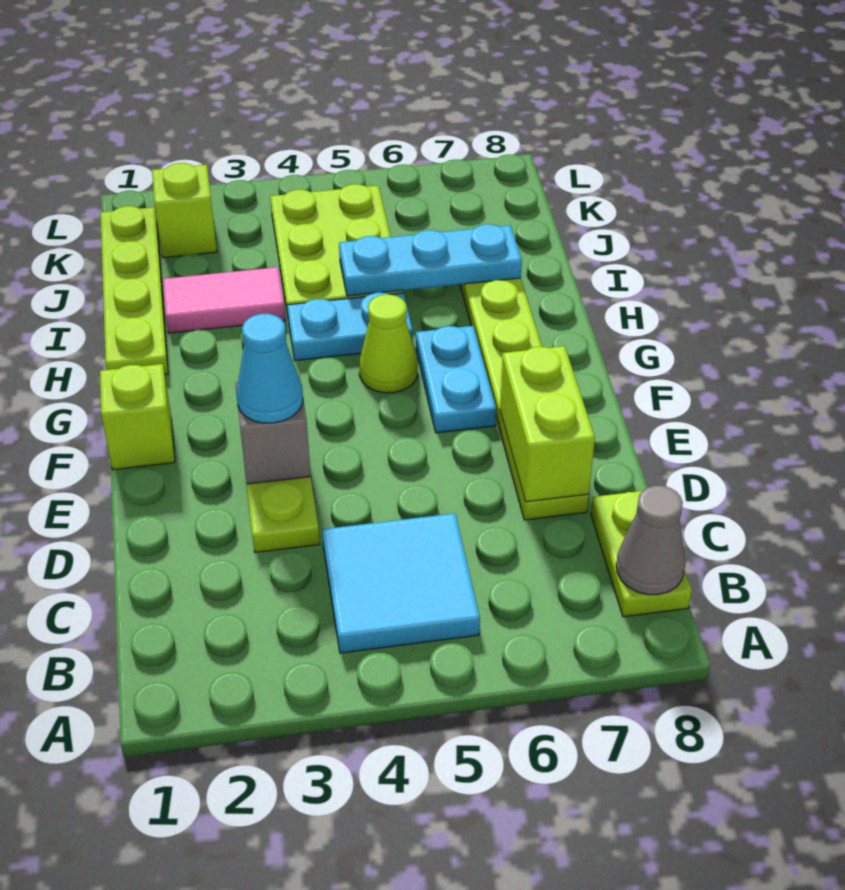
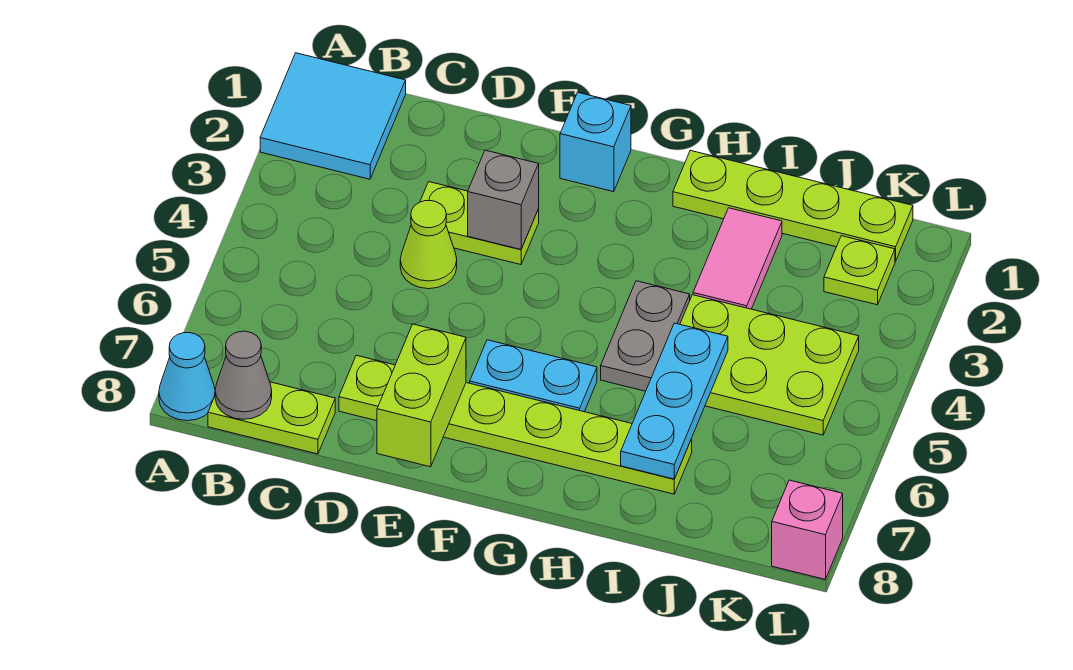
cyan tile B4:C5 level 1 -> cyan tile A1:B2 level 1
lime brick D7:E7 level 2 -> lime brick E7:E8 level 2
cyan cone E3 level 3 -> cyan cone A8 level 1
lime brick F1 level 1 -> cyan brick F1 level 1
lime cone G5 level 1 -> lime cone D4 level 1
cyan plate H4:H5 level 1 -> grey plate H4:H5 level 1
lime brick K2 level 1 -> lime plate K2 level 1
none -> pink brick L8 level 1

